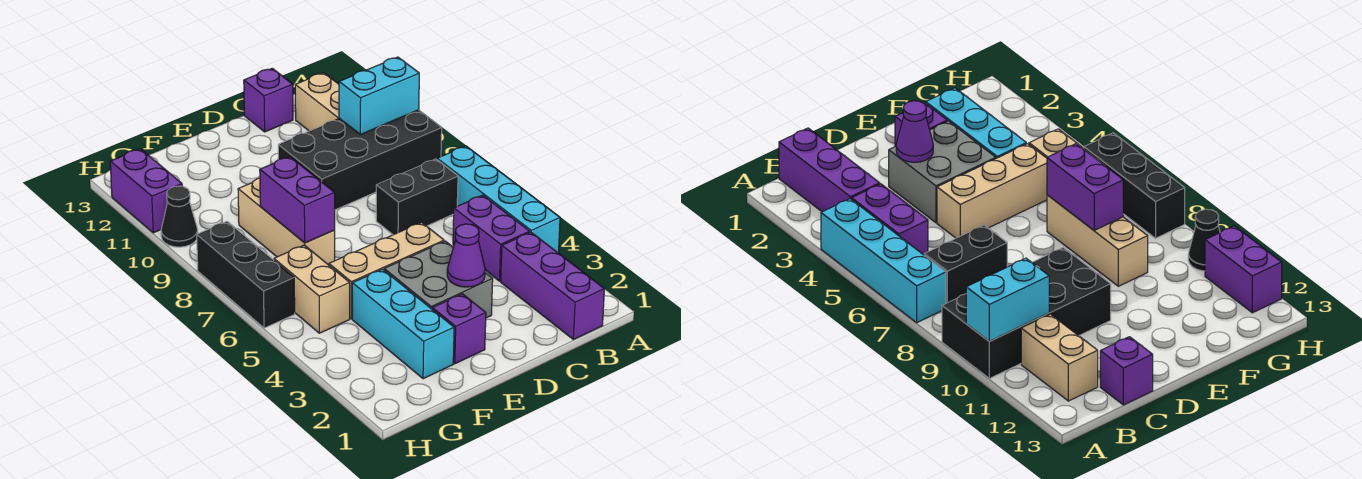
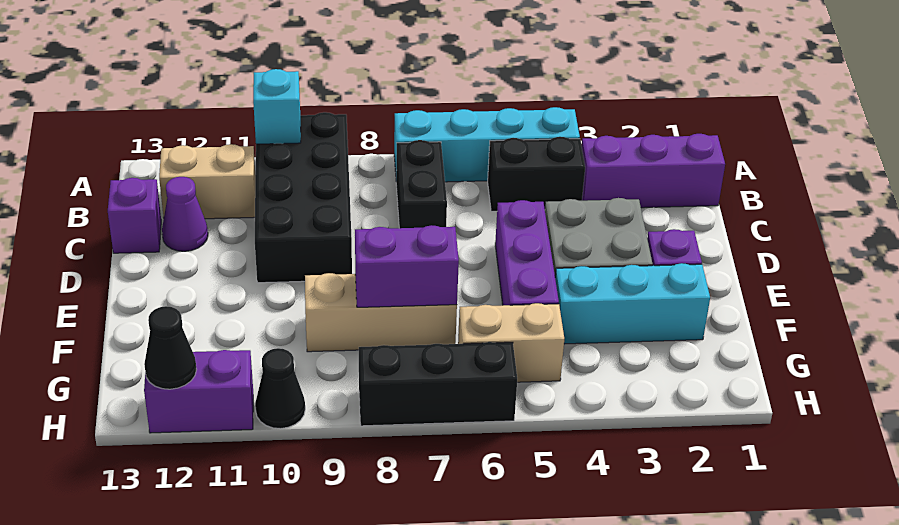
cyan brick A10:B10 level 2 -> cyan brick A10 level 2
purple brick B4:B5 level 1 -> black brick B4:B5 level 1
purple cone D3 level 2 -> purple cone C12 level 1
tan brick D5:F5 level 1 -> purple brick D5:F5 level 1
none -> black cone H12 level 2

